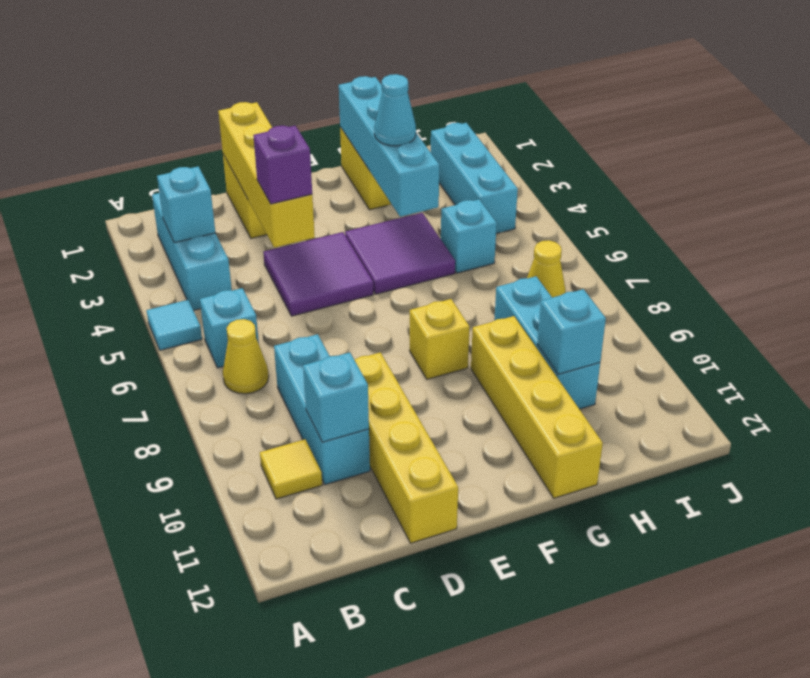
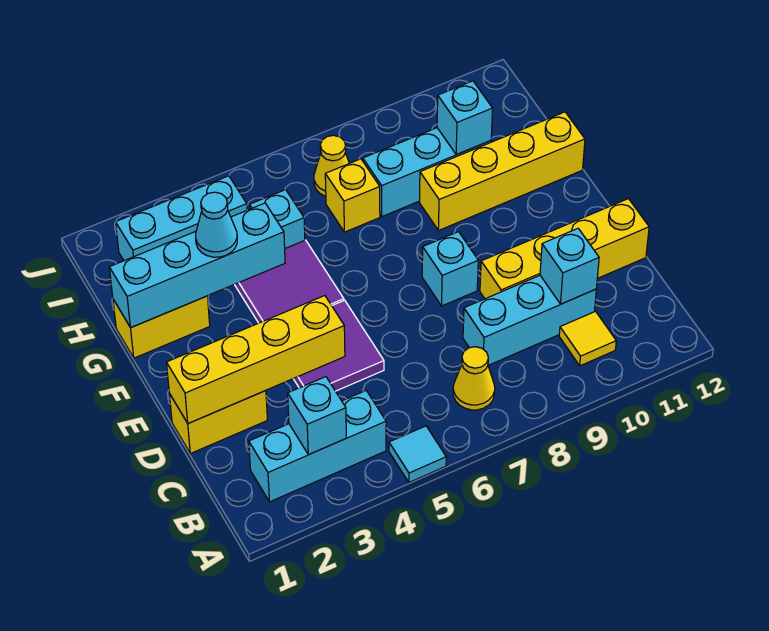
cyan brick B6 level 1 -> cyan brick E8 level 1
purple brick D4 level 3 -> none
yellow brick F8 level 1 -> yellow brick H7 level 1

